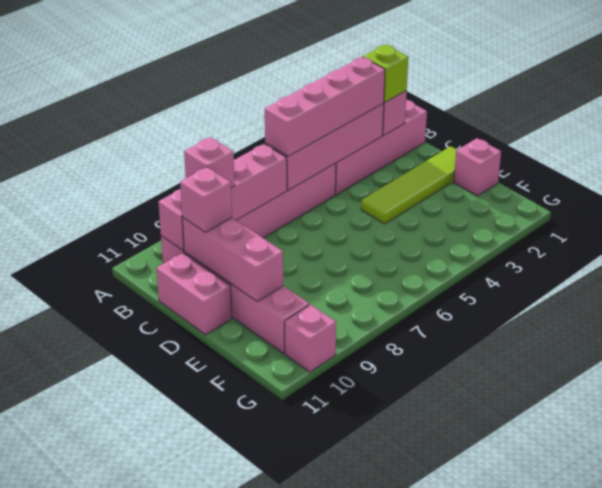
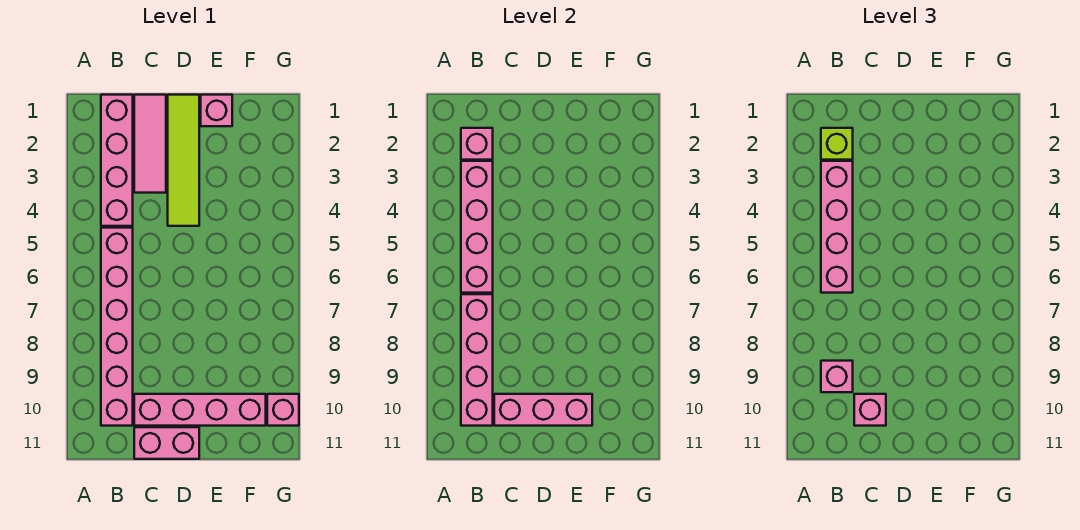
none -> pink tile C1:C3 level 1

